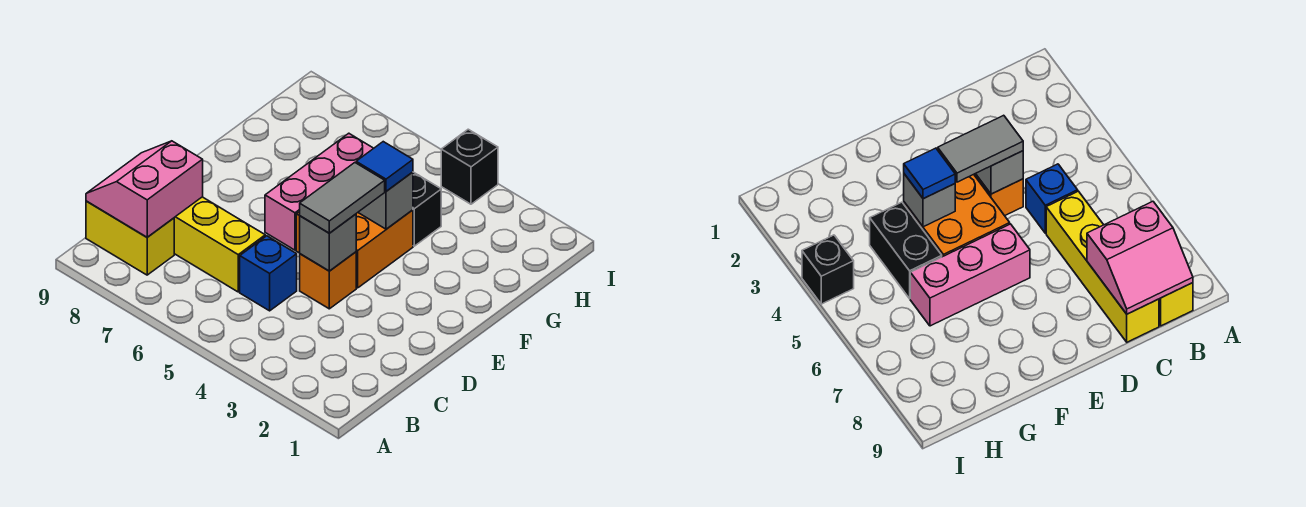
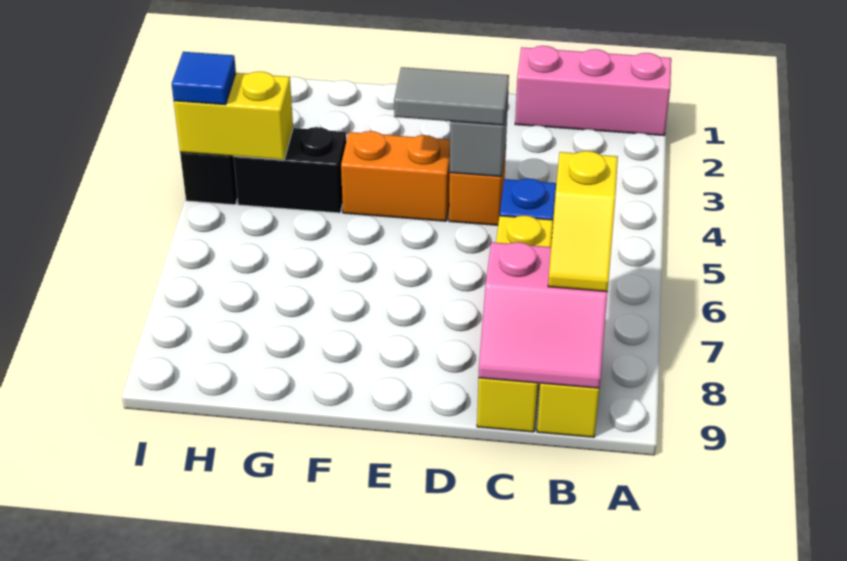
none -> yellow slope B7:B8 level 3 top 7
orange brick E4:F5 level 1 -> orange brick E4:F4 level 1
pink brick E6:G6 level 1 -> pink brick A1:C1 level 1
grey brick F4 level 2 -> none
blue tile F4 level 3 -> blue tile I4 level 3
black brick G4:G5 level 1 -> black brick G4:H4 level 1
none -> yellow brick H4:I4 level 2

